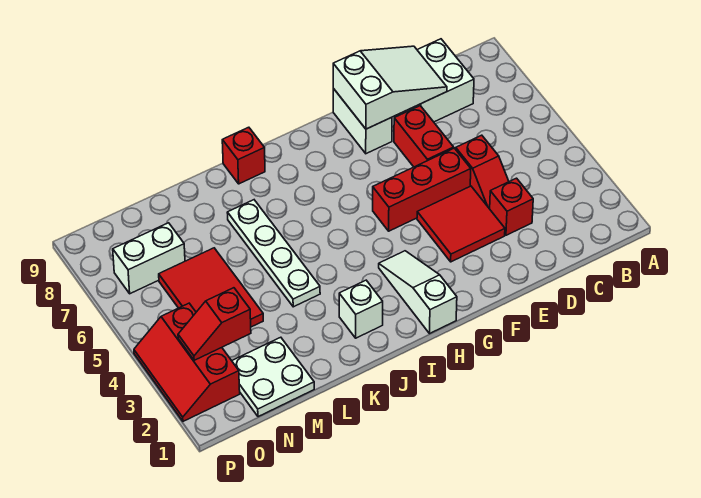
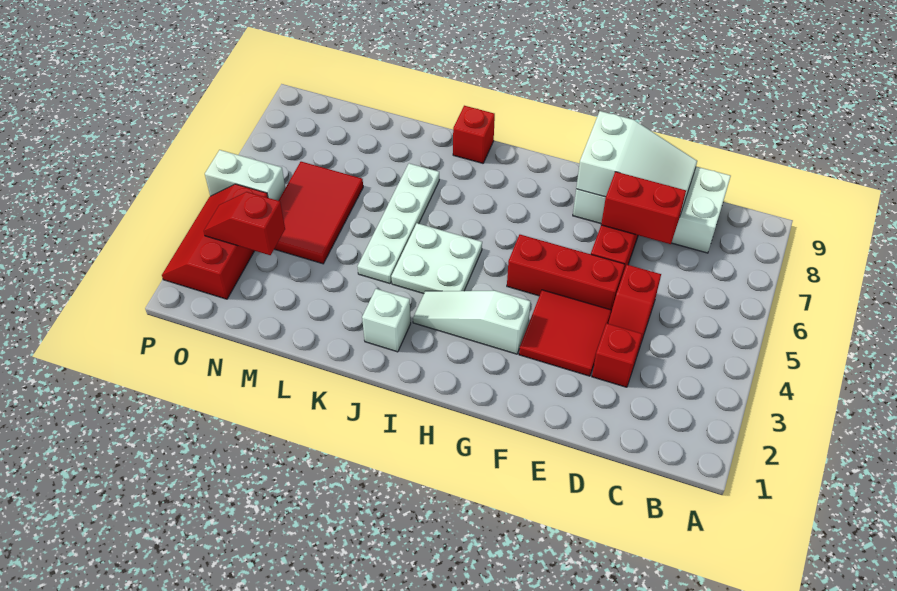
none -> red brick D7:E7 level 2
white slope H1:H3 level 1 top 1 -> white slope G3:I3 level 1 top G
white plate M1:N2 level 1 -> white plate I4:J5 level 1
white brick N7:O7 level 1 -> white brick O5:P5 level 1

